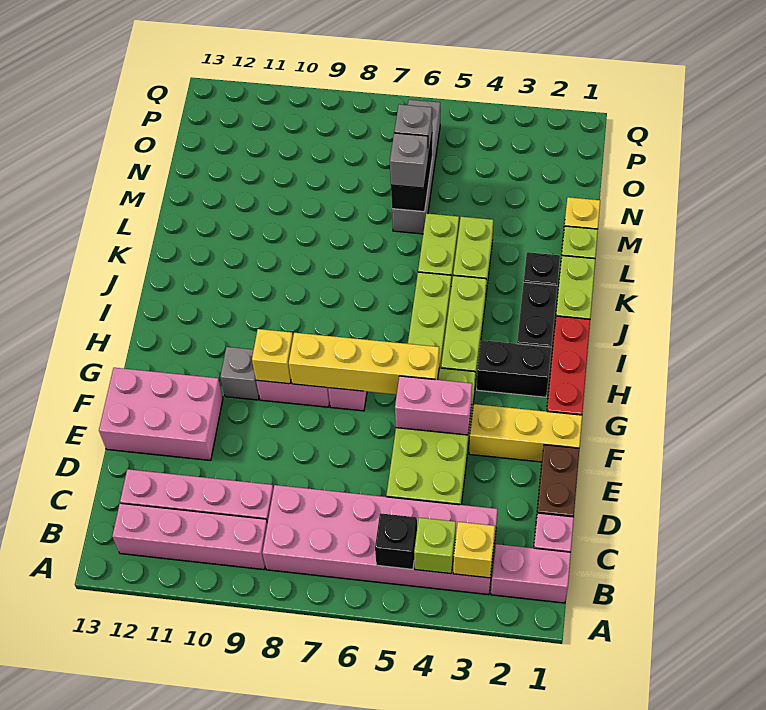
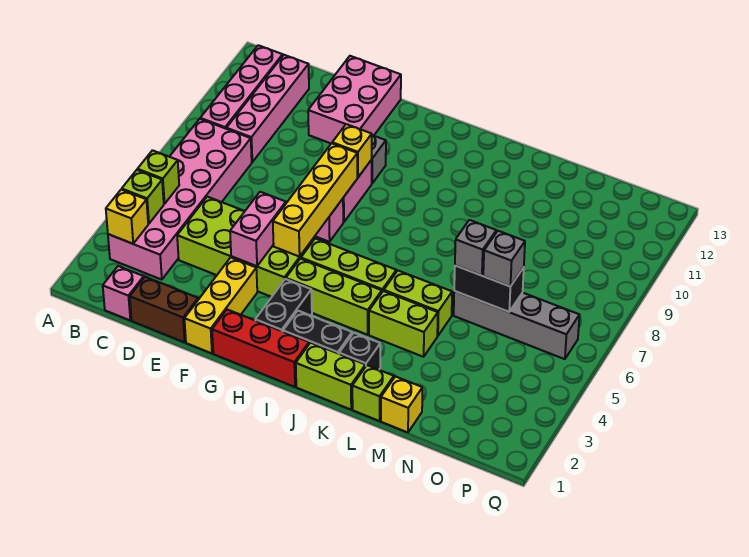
pink brick B1:B2 level 1 -> none
black brick B5 level 2 -> lime brick B5 level 2

